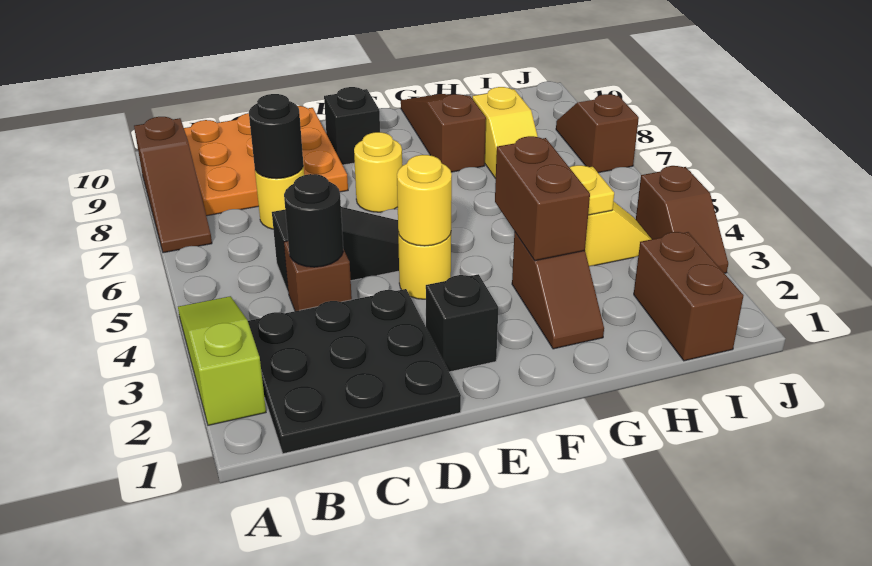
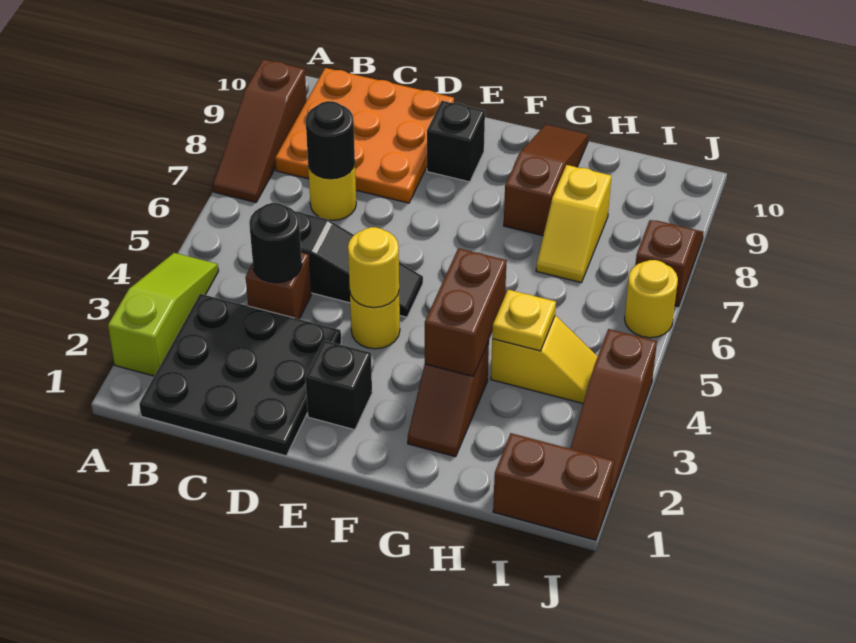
yellow round brick E7 level 1 -> yellow round brick J6 level 1
brown brick I1:I2 level 1 -> brown brick I1:J1 level 1
brown slope J3:J4 level 1 top 4 -> brown slope J2:J4 level 1 top 4

